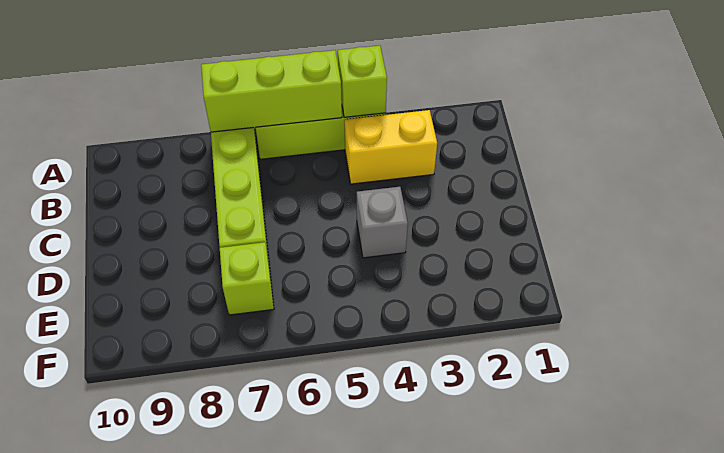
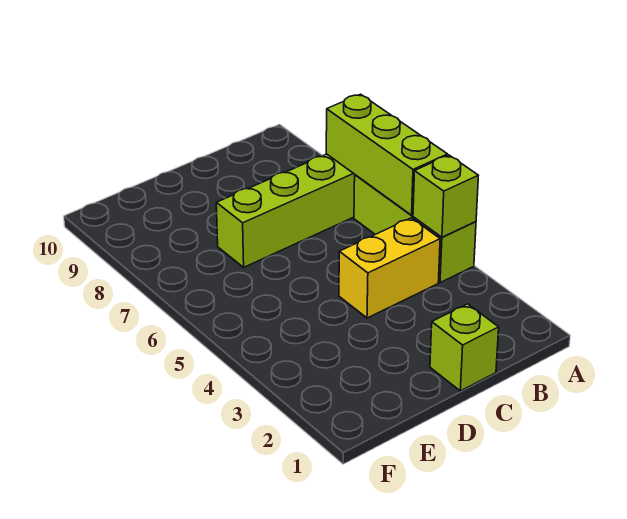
yellow brick B3:B4 level 1 -> yellow brick B4:C4 level 1
grey brick D4 level 1 -> none
lime brick E7 level 1 -> lime brick C1 level 1

